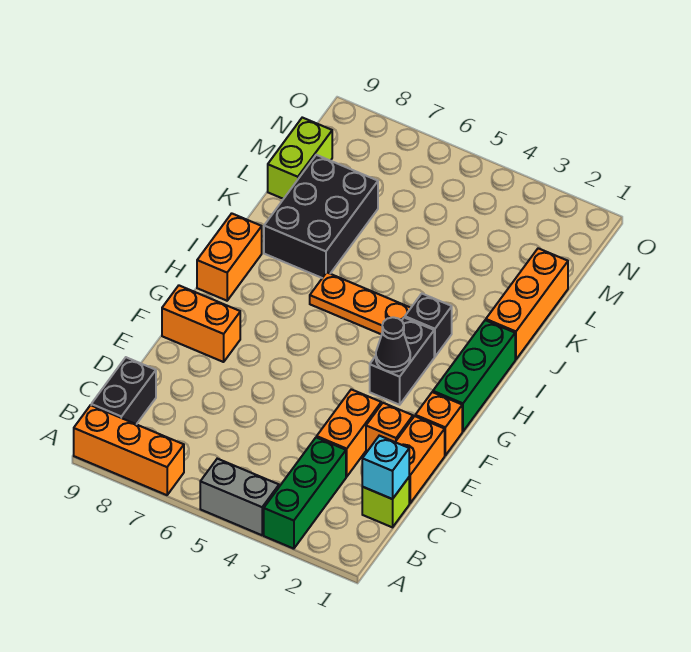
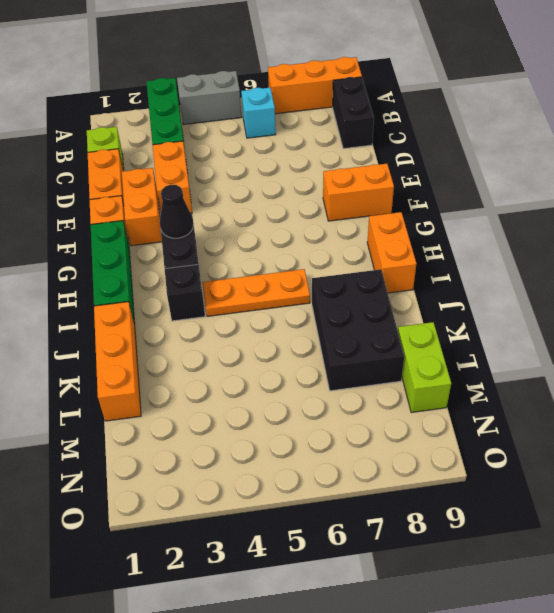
cyan brick C1 level 2 -> cyan brick B6 level 1
orange brick E2 level 1 -> orange brick E2:F2 level 1

